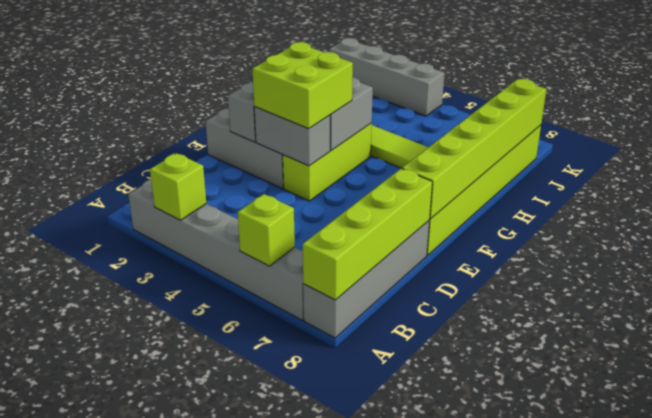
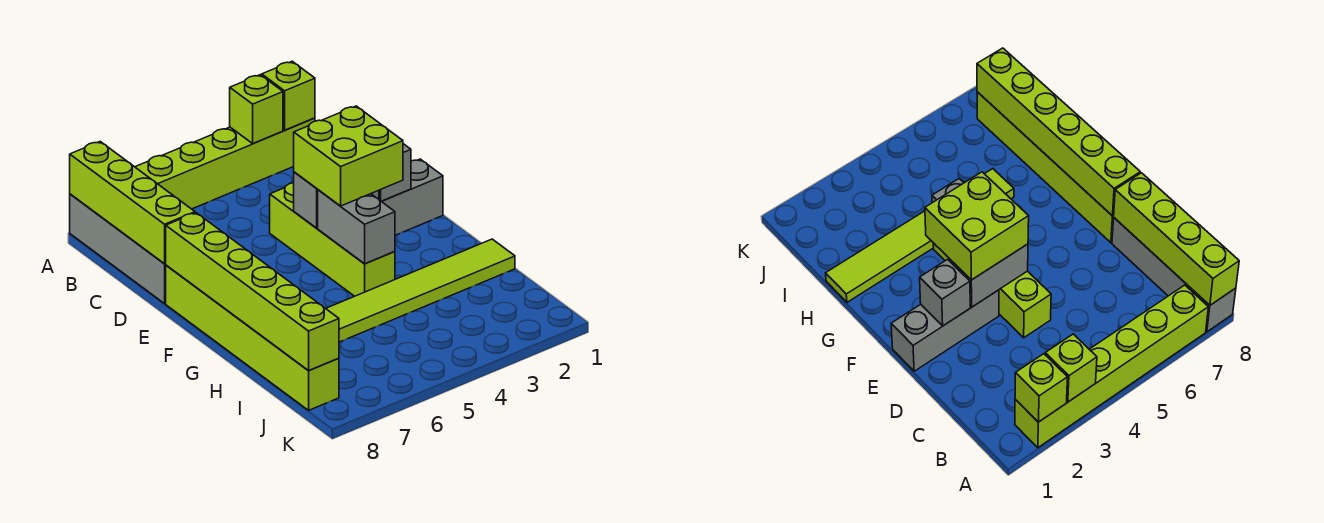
grey brick A2:A7 level 1 -> lime brick A2:A7 level 1
lime brick A6 level 2 -> lime brick A2 level 2
lime brick E4:G4 level 1 -> lime brick D4:G4 level 1
grey brick K1:K4 level 1 -> none

